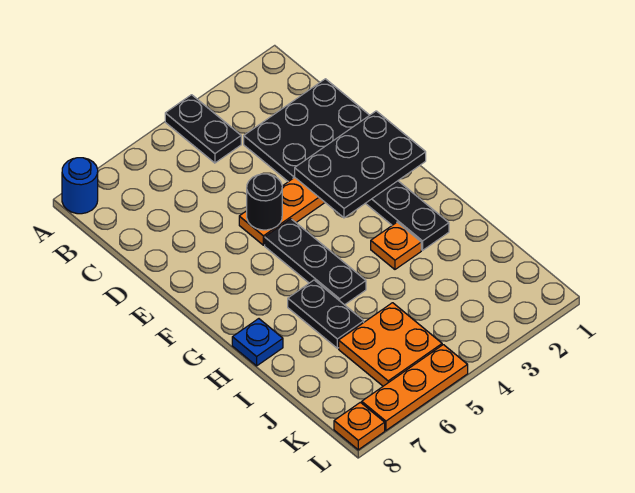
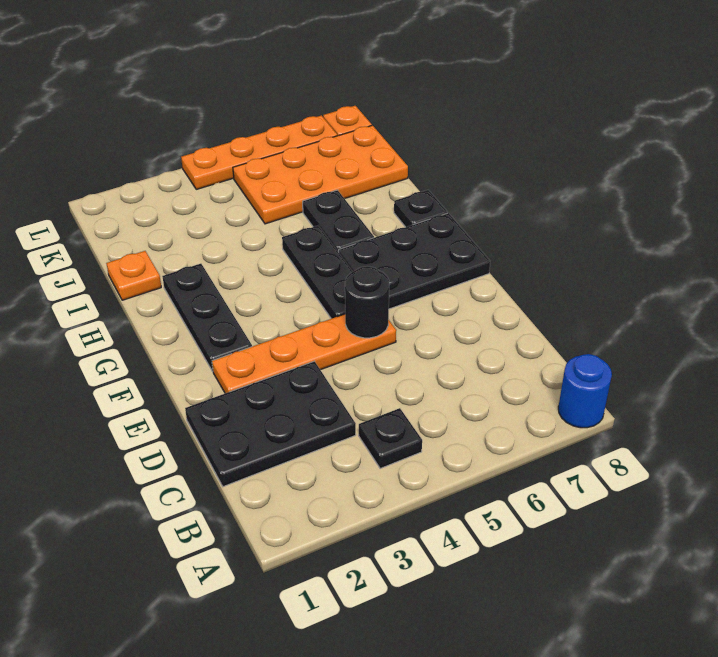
black plate A4:B4 level 1 -> black plate B4 level 1
black plate E1:F3 level 2 -> black plate F6:G8 level 1
orange plate H3 level 1 -> orange plate I1 level 1
blue plate H8 level 1 -> black plate H8 level 1
orange plate J5:K6 level 1 -> orange plate J5:K8 level 1
orange plate L5:L7 level 1 -> orange plate L4:L7 level 1

